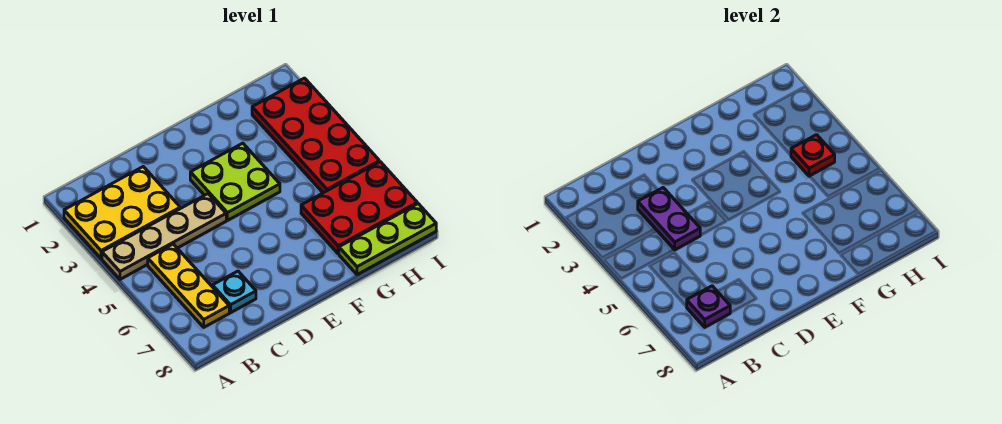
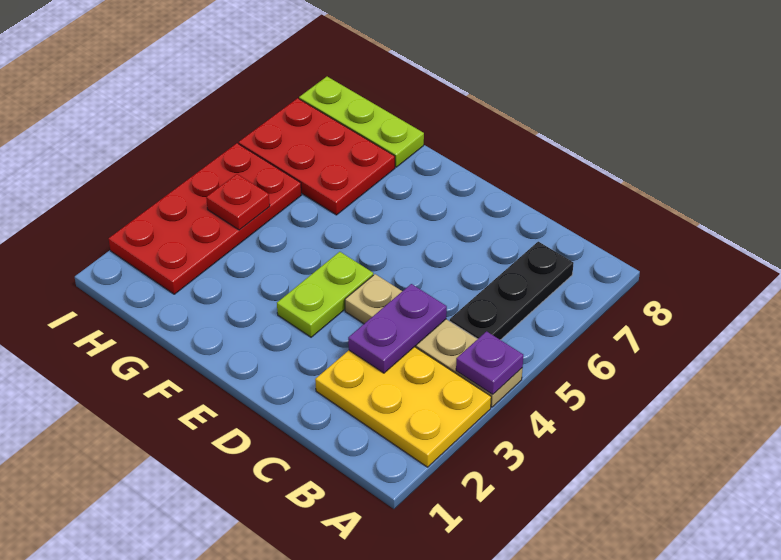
yellow plate B5:B7 level 1 -> black plate B5:B7 level 1
purple plate B7 level 2 -> purple plate A4 level 2
cyan plate C7 level 1 -> none
lime plate E3:F4 level 1 -> lime plate E3:E4 level 1

